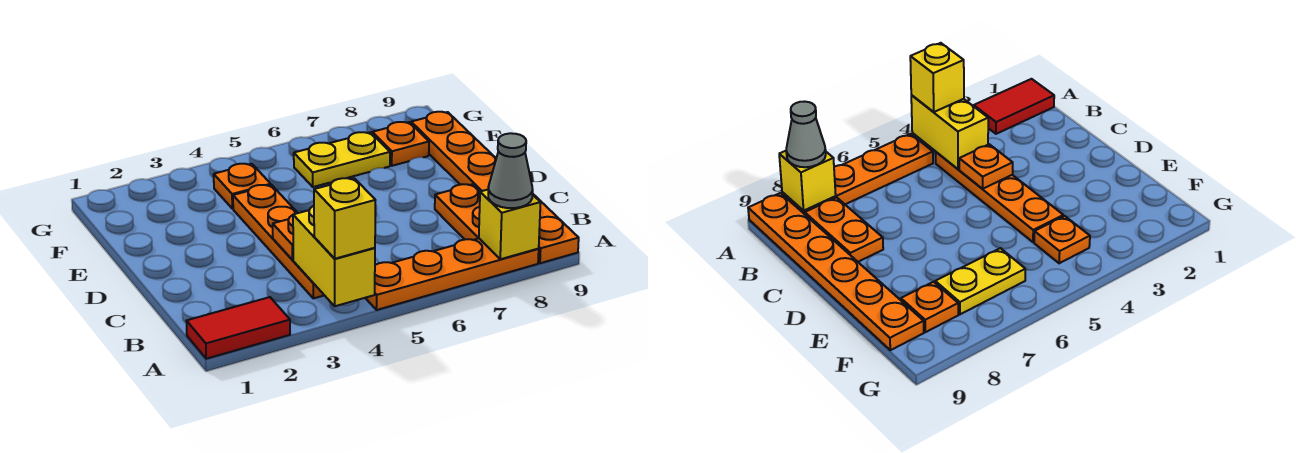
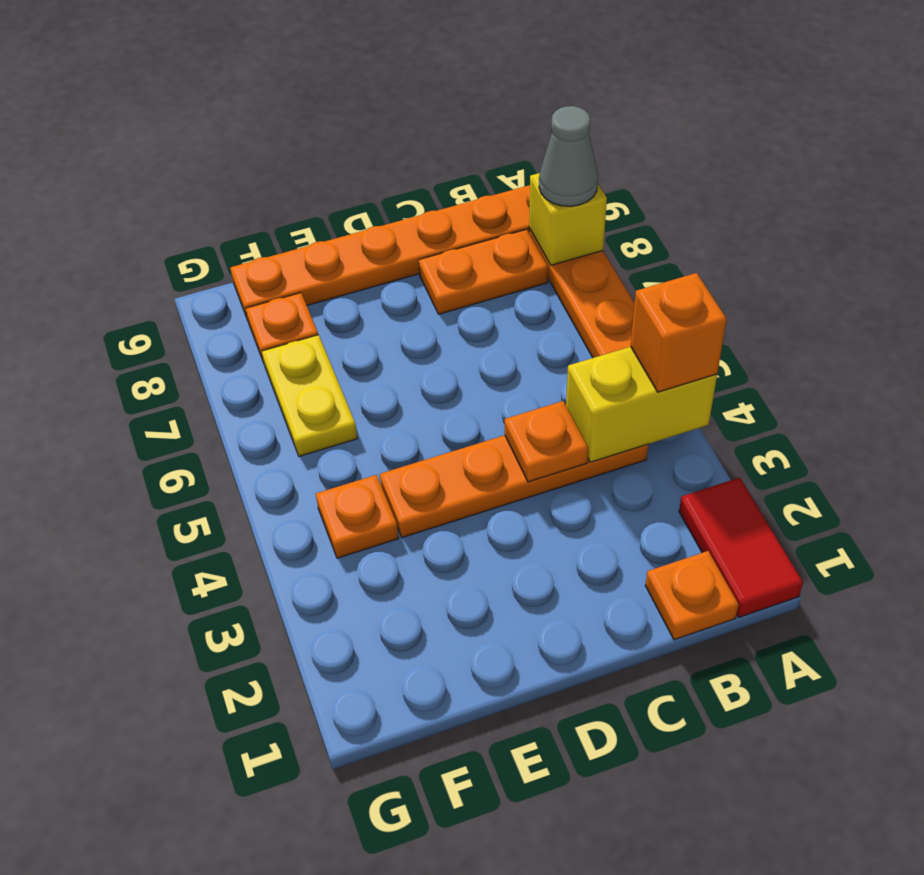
yellow brick A4 level 3 -> orange brick A4 level 3
none -> orange plate B1 level 1

